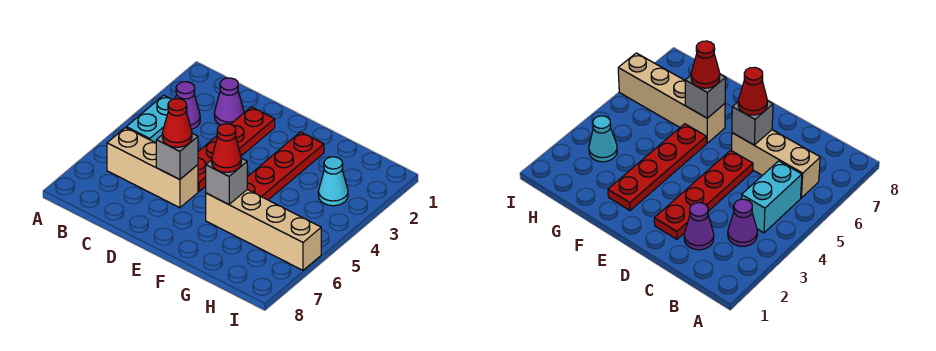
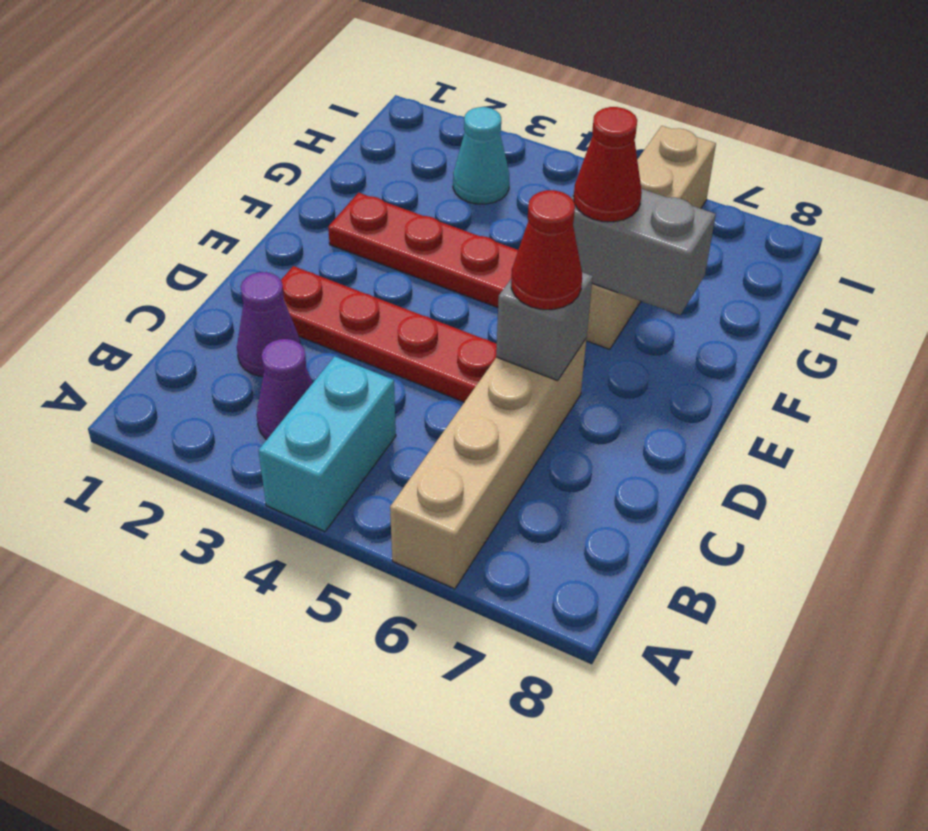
cyan brick B4:B5 level 1 -> cyan brick A4:B4 level 1
tan brick B6:D6 level 1 -> tan brick A6:D6 level 1
grey brick F6 level 2 -> grey brick F6:F7 level 2

